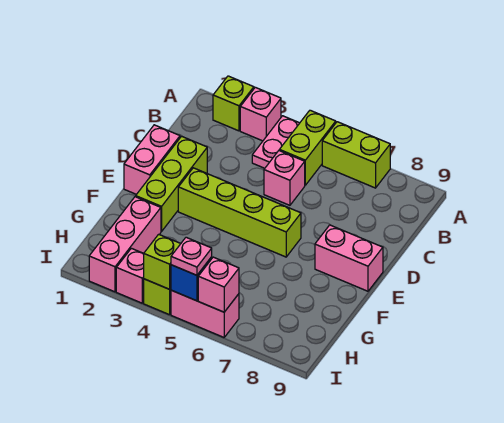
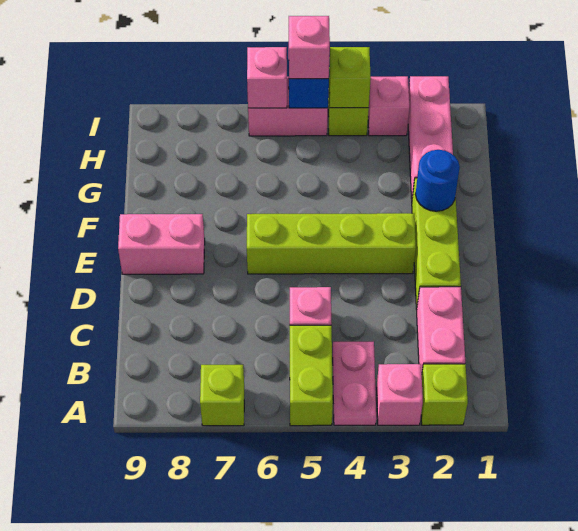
lime brick A6:A7 level 1 -> lime brick A7 level 1
pink brick D1:E1 level 1 -> pink brick B2:C2 level 1
none -> blue round brick F2 level 2
pink plate I5 level 3 -> pink brick I5 level 3

